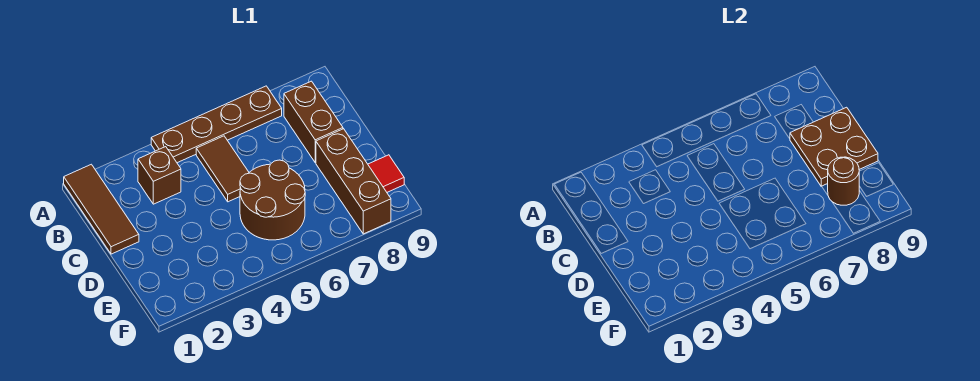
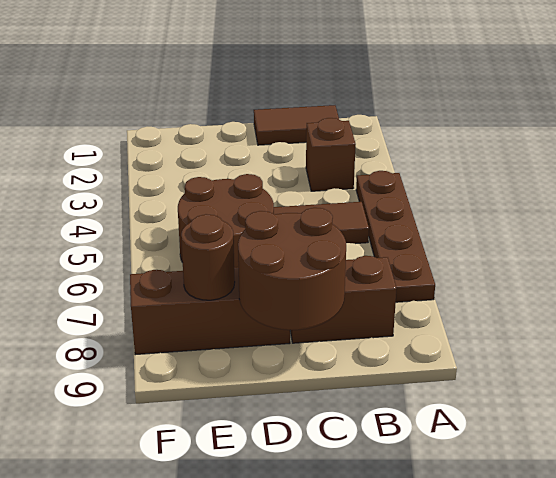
brown tile A1:C1 level 1 -> brown tile B1:C1 level 1
brown plate C8:D9 level 2 -> brown round brick C8:D9 level 2
red tile E9 level 1 -> none

